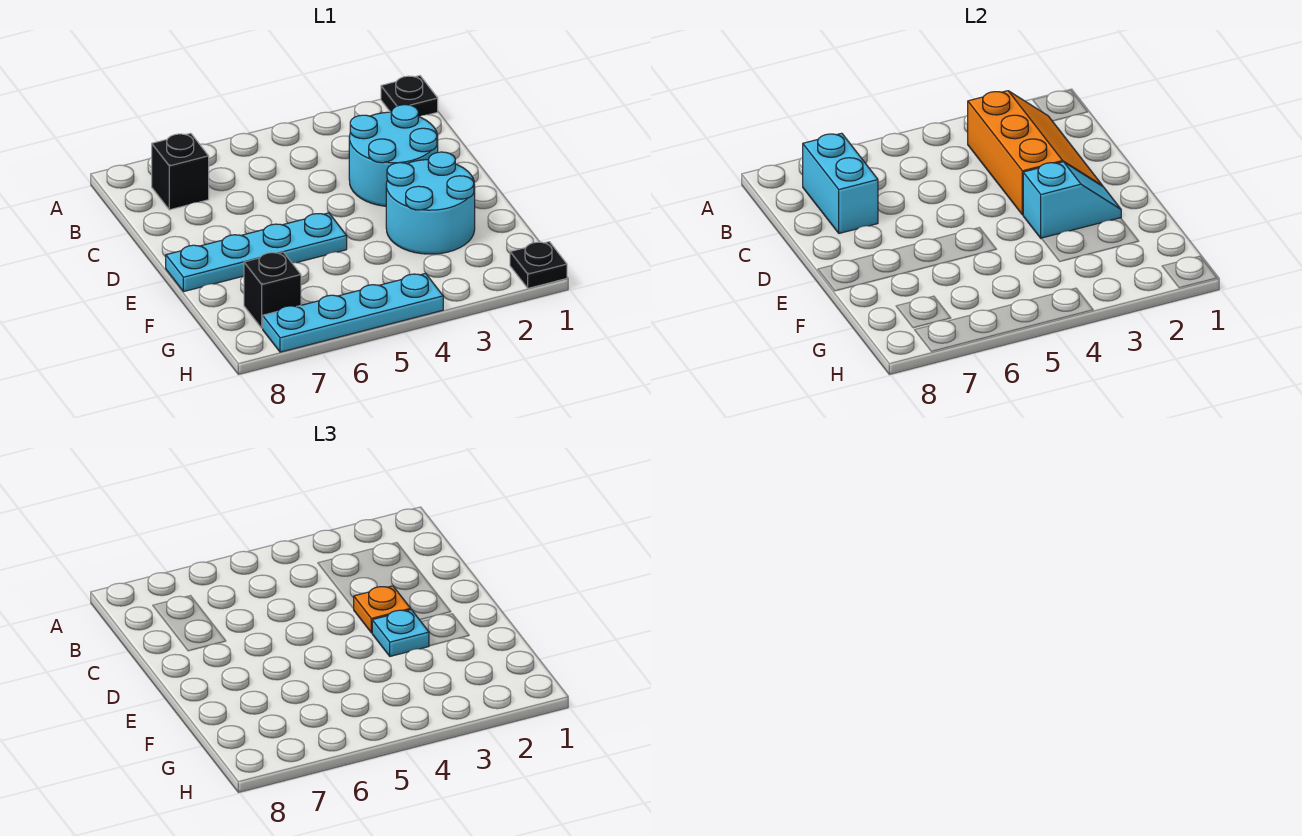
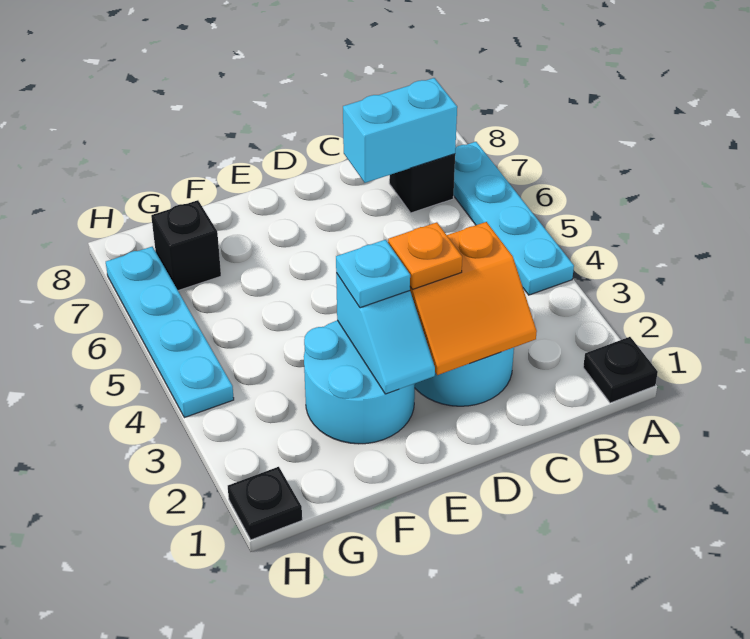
orange slope B2:D3 level 2 top 3 -> orange slope C2:D3 level 2 top 3
cyan plate E5:E8 level 1 -> cyan plate A4:A7 level 1

